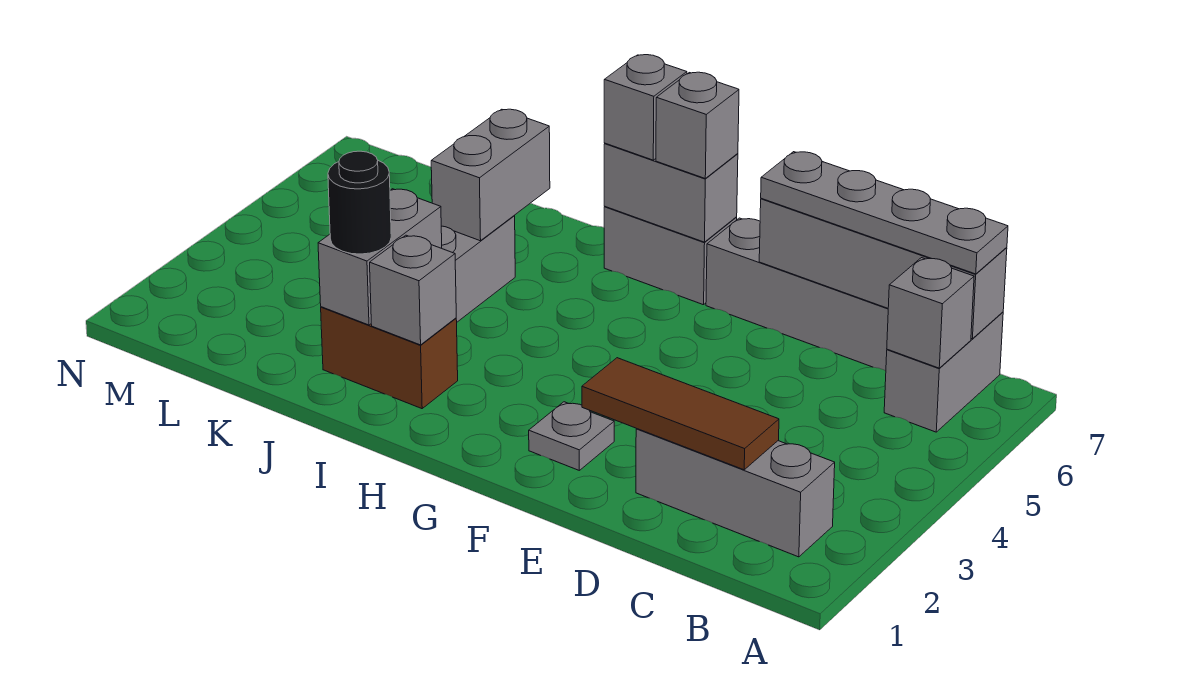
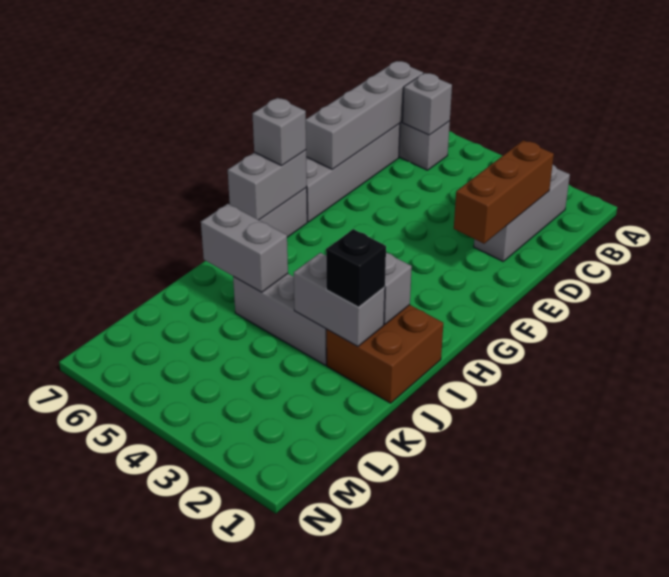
grey plate B7:E7 level 3 -> none
brown tile C2:E2 level 2 -> brown brick C2:E2 level 2
grey plate F2 level 1 -> none
grey brick H7 level 3 -> none
brown brick I2:J2 level 1 -> brown brick I1:J2 level 1
black round brick J2 level 3 -> black brick J2 level 3

